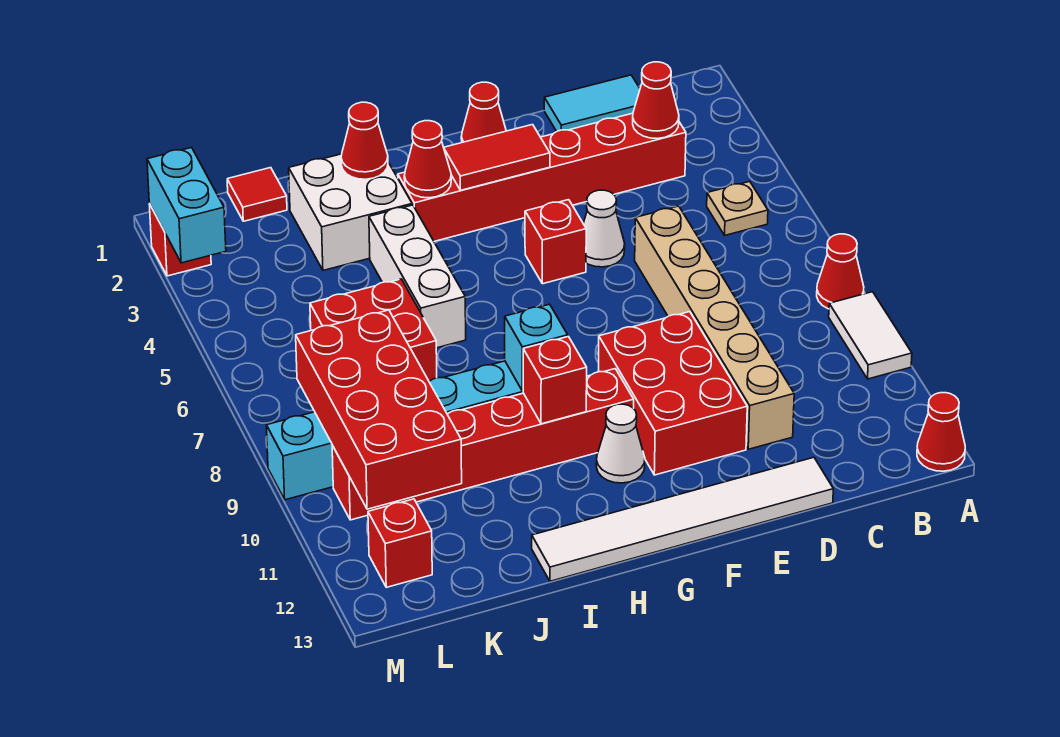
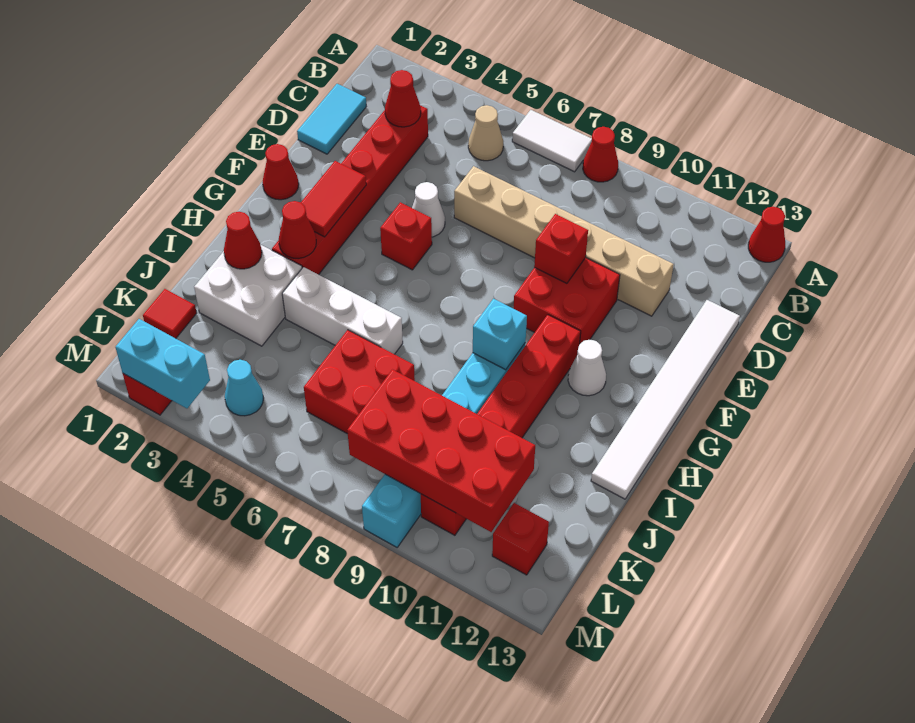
white tile A9:A10 level 1 -> white tile A6:A7 level 1
tan plate B5 level 1 -> tan cone B5 level 1
red brick E9:F11 level 1 -> red brick E9:F10 level 1
red brick H10 level 2 -> red brick E9 level 2
none -> cyan cone L4 level 1

